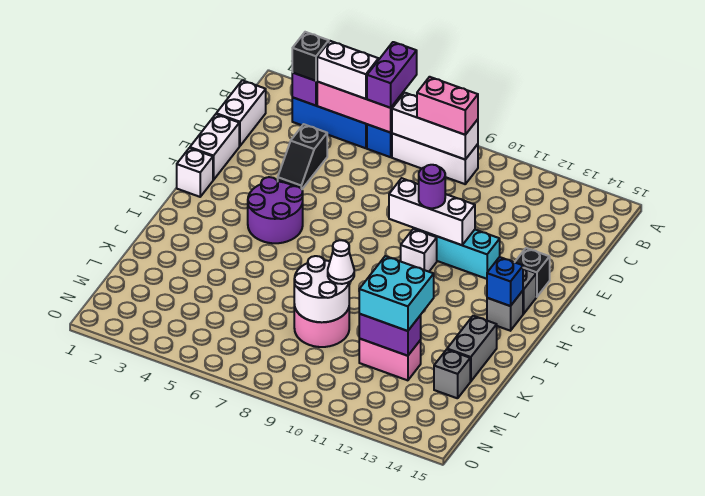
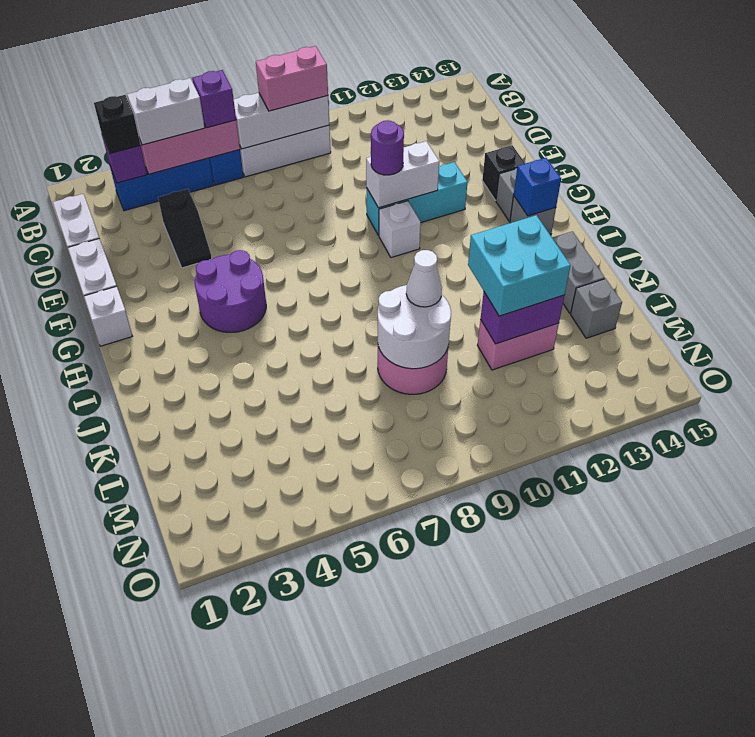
purple brick A6:B6 level 3 -> purple brick B6 level 3
white brick F9:F11 level 2 -> white brick F10:F11 level 2

